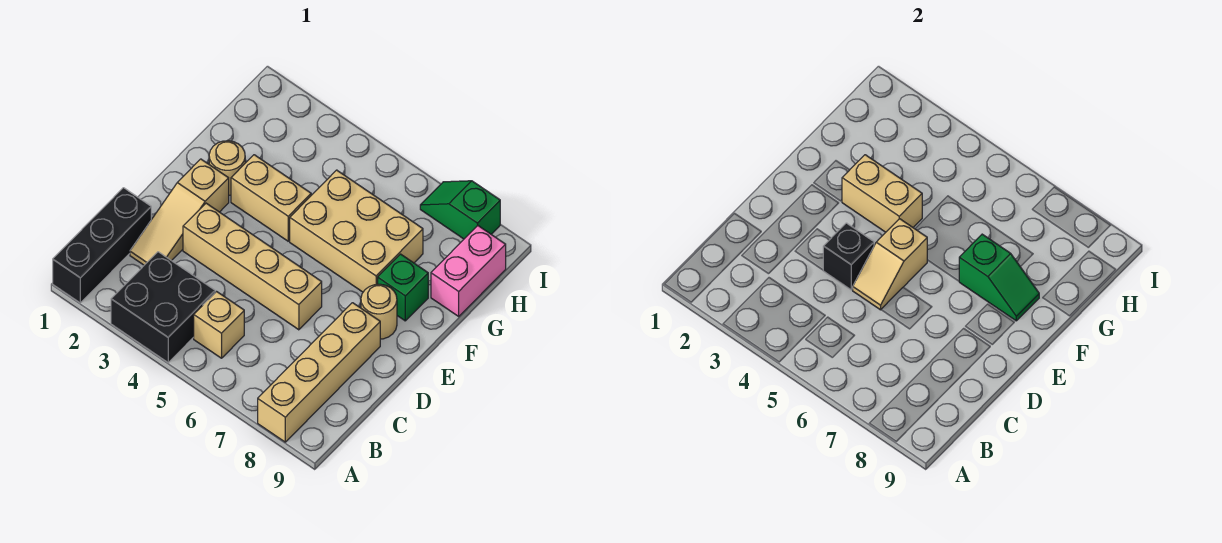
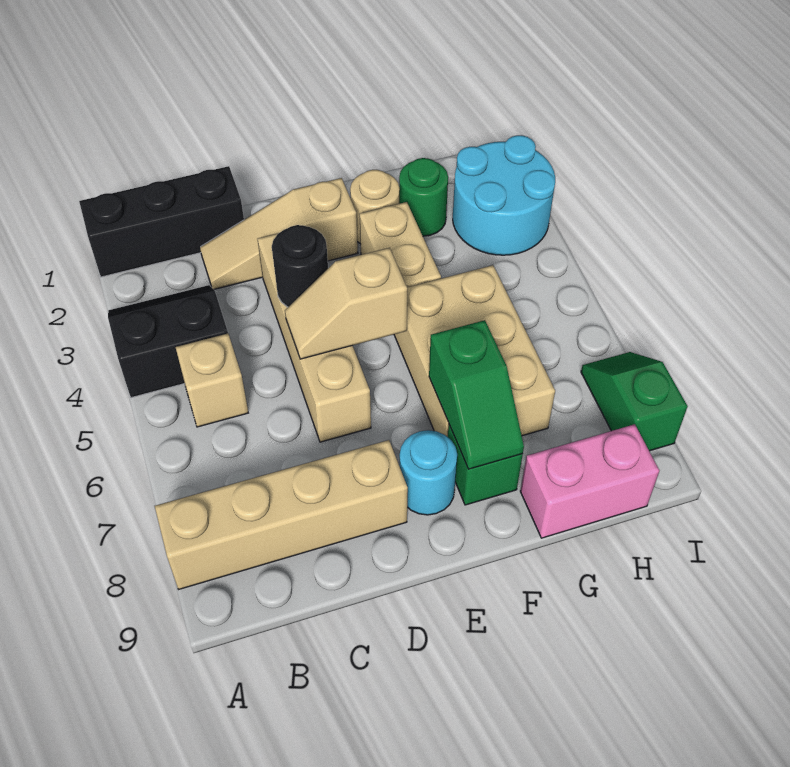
black brick A3:B4 level 1 -> black slope A3:B4 level 1 top 4
black brick D4 level 2 -> black round brick D4 level 2
tan round brick E8 level 1 -> cyan round brick E8 level 1
tan brick F3:F4 level 2 -> none
none -> green round brick G2 level 1
none -> cyan round brick H2:I3 level 1

